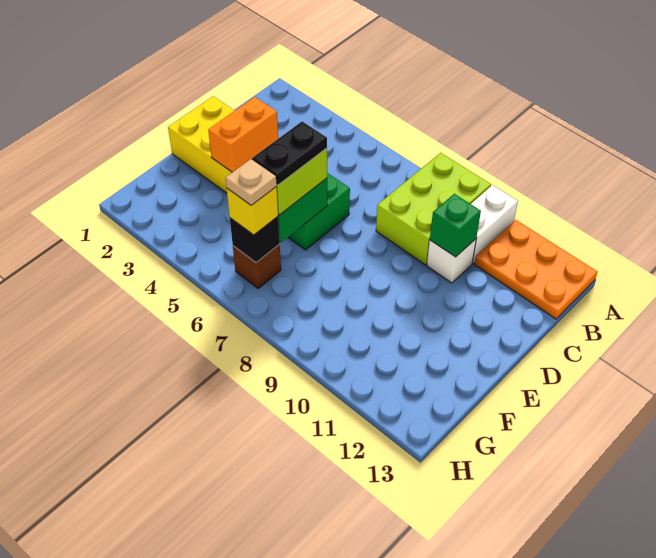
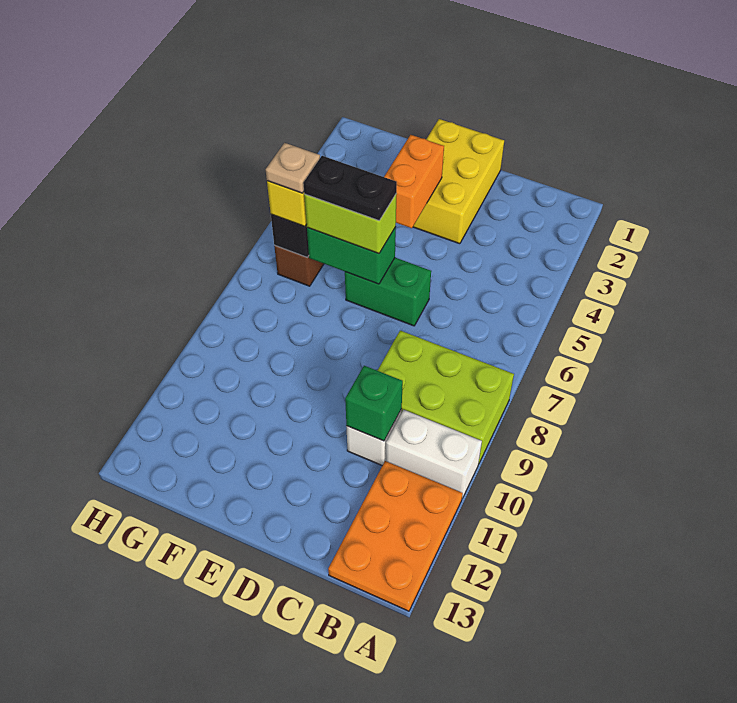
orange brick D3:E3 level 2 -> orange brick E3:E4 level 2

